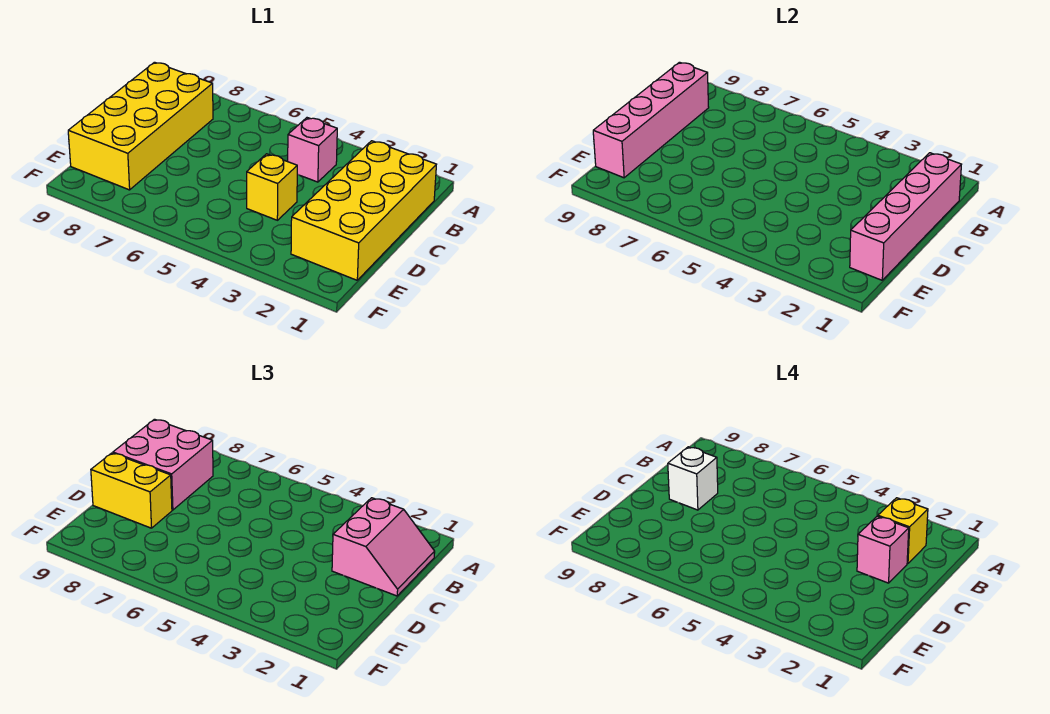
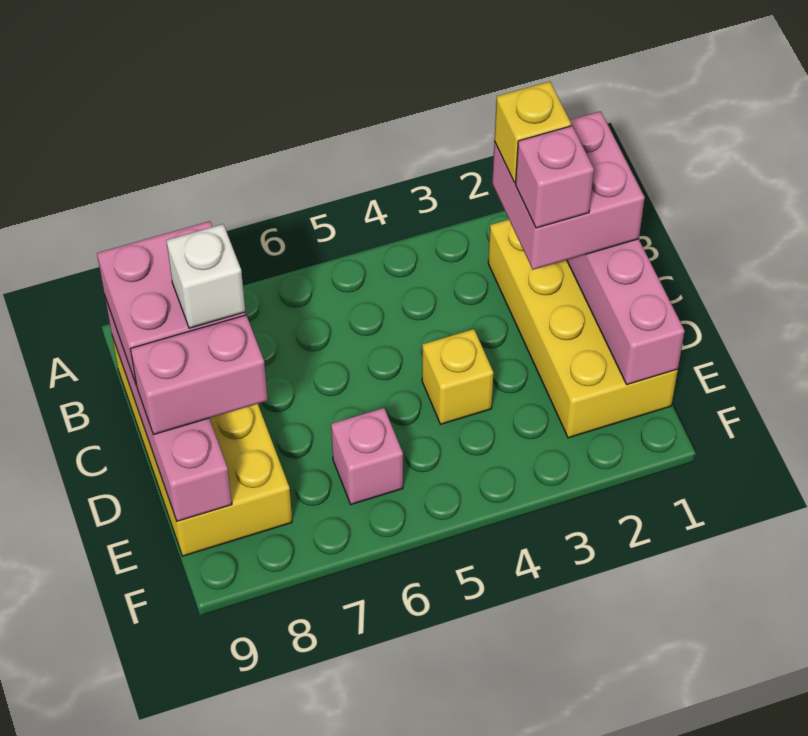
pink slope B1:C2 level 3 top 2 -> pink brick B1:C2 level 3
pink brick B4 level 1 -> pink brick E6 level 1
yellow brick D8:D9 level 3 -> pink brick D8:D9 level 3

